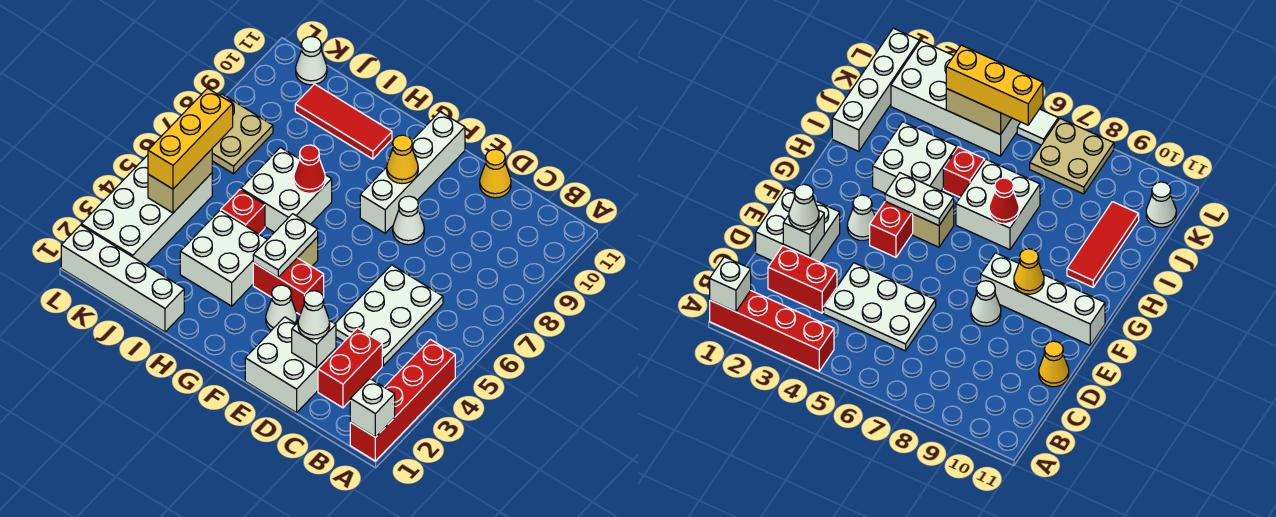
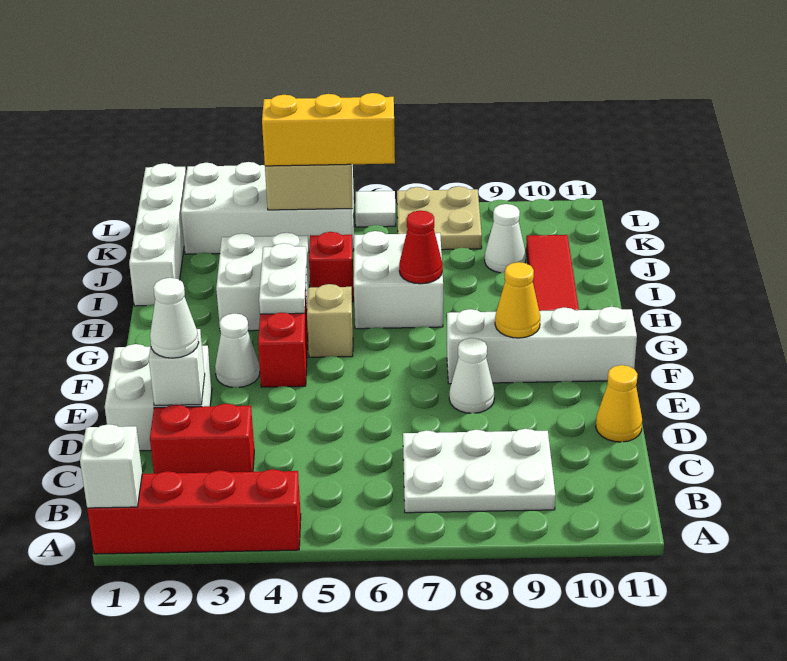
white plate C4:D6 level 1 -> white plate B7:C9 level 1
white plate G4:G5 level 2 -> white plate G4:H4 level 2
white cone K11 level 1 -> white cone J9 level 1

